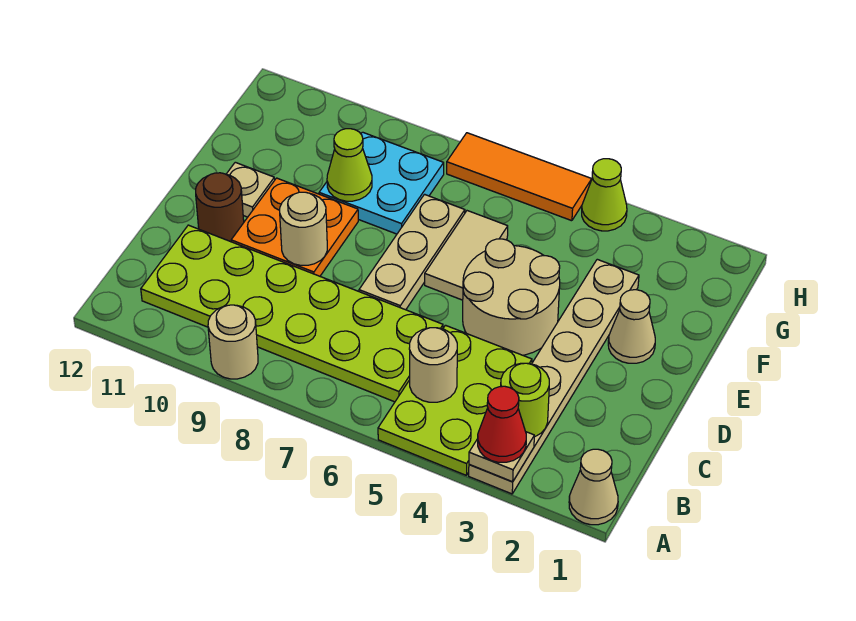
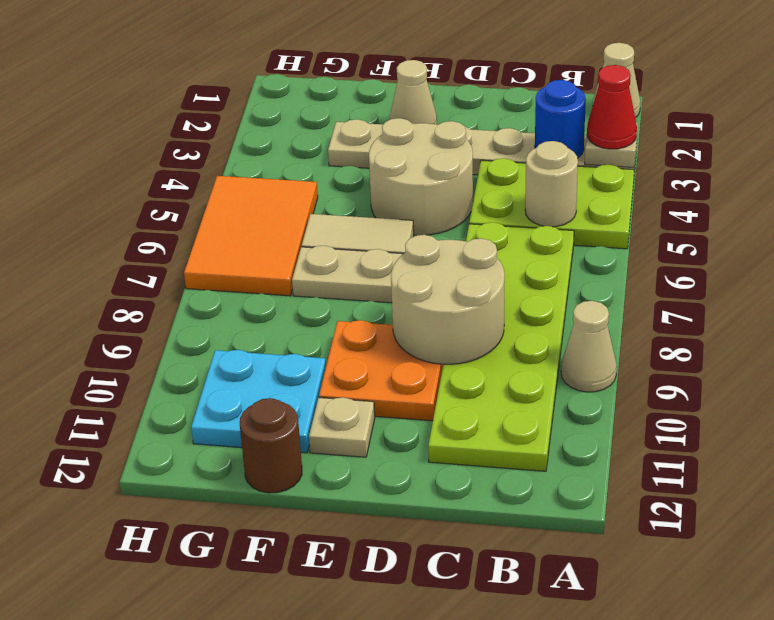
tan round brick A9 level 1 -> tan cone A9 level 1
lime round brick B3 level 2 -> blue round brick B3 level 2
tan round brick D9 level 2 -> tan round brick C8:D9 level 2
brown round brick D11 level 1 -> brown round brick F12 level 1
cyan plate F8:G9 level 1 -> cyan plate F10:G11 level 1
lime cone F9 level 2 -> none
lime cone H4 level 1 -> none
orange tile H5:H7 level 1 -> orange tile G5:H7 level 1

